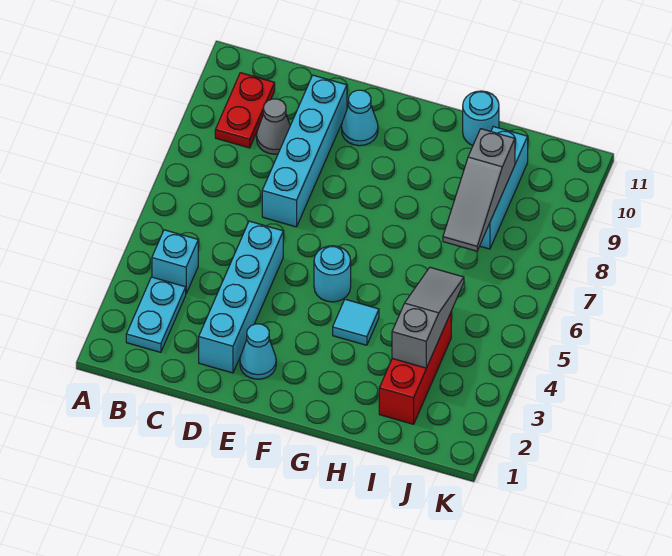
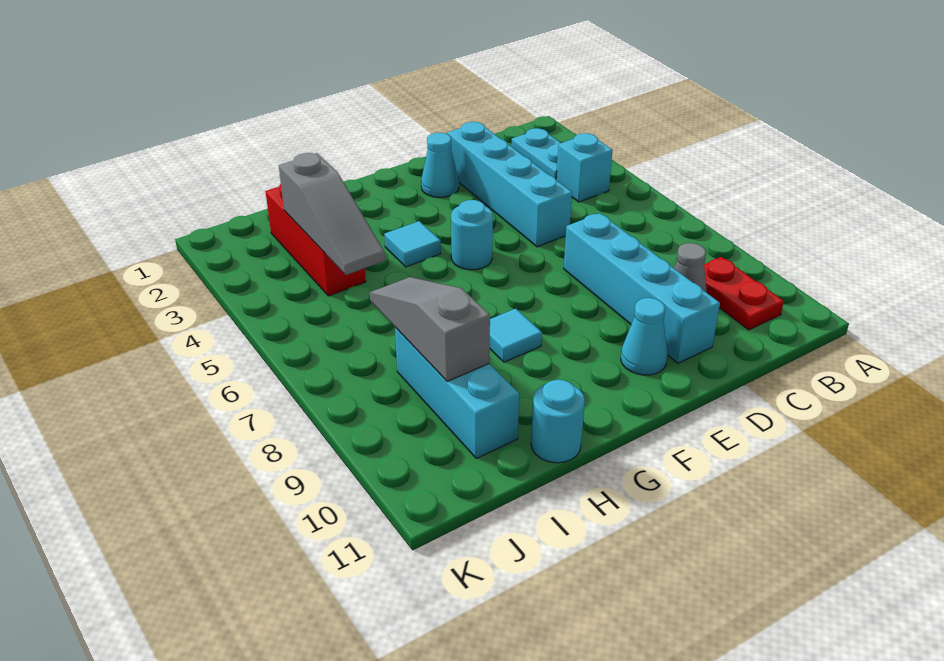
none -> cyan tile G8 level 1

